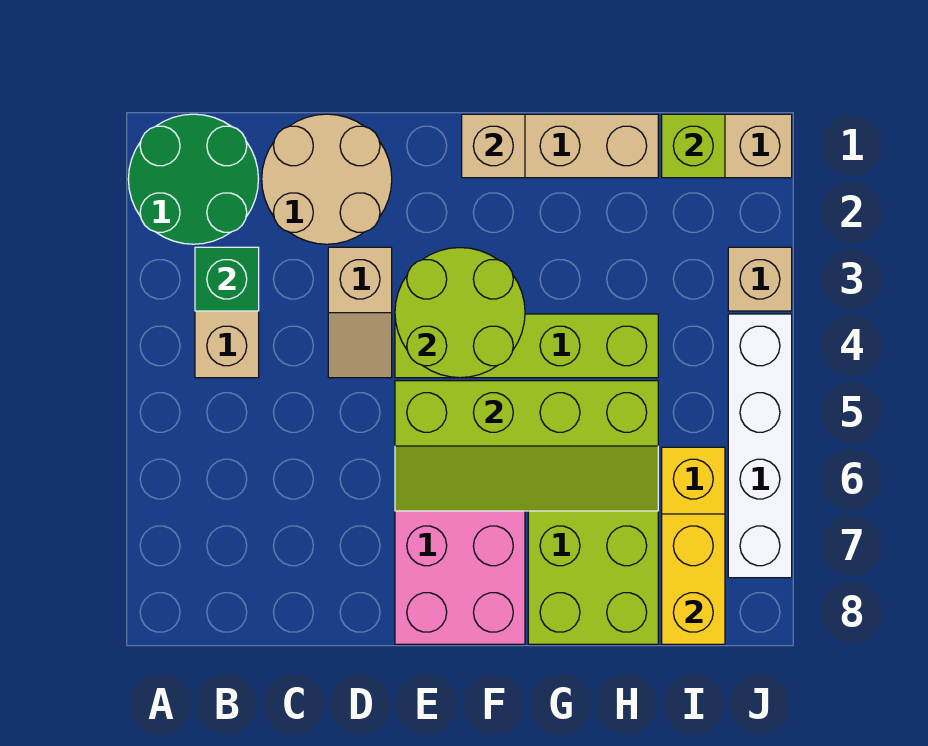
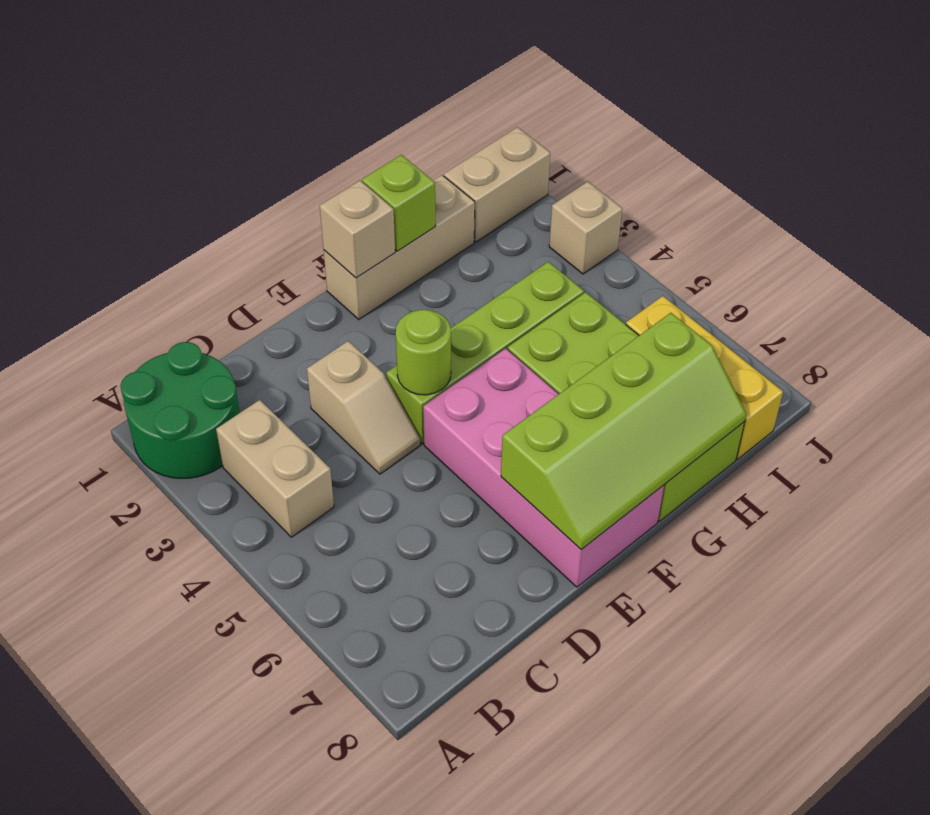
green brick B3 level 2 -> none
tan round brick C1:D2 level 1 -> none
lime round brick E3:F4 level 2 -> lime round brick E4 level 2
lime slope E5:H6 level 2 top 5 -> lime slope E7:H8 level 2 top 7
lime brick I1 level 2 -> lime brick G1 level 2
yellow brick I7:I8 level 2 -> none
white brick J4:J7 level 1 -> none

